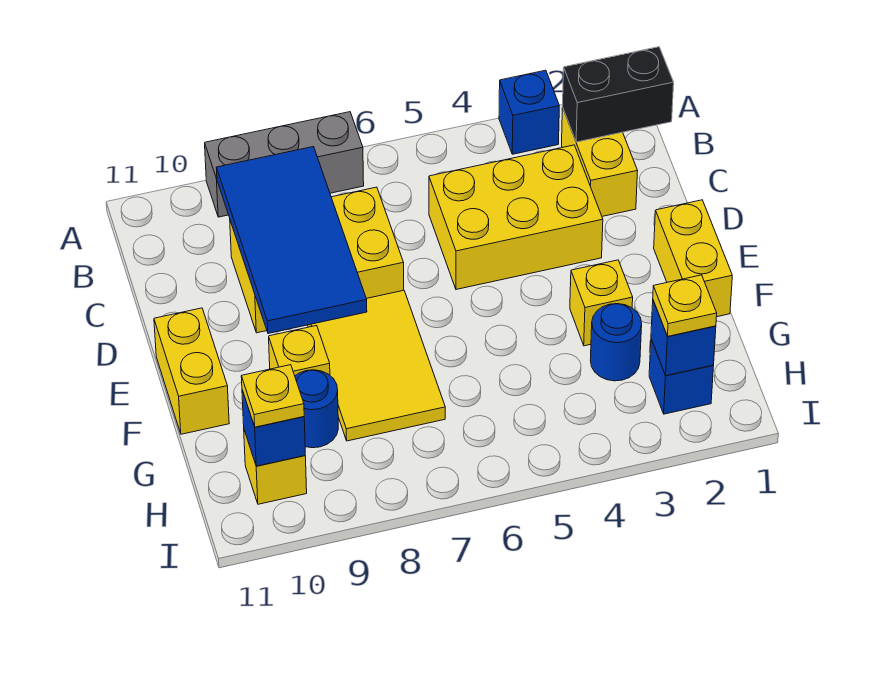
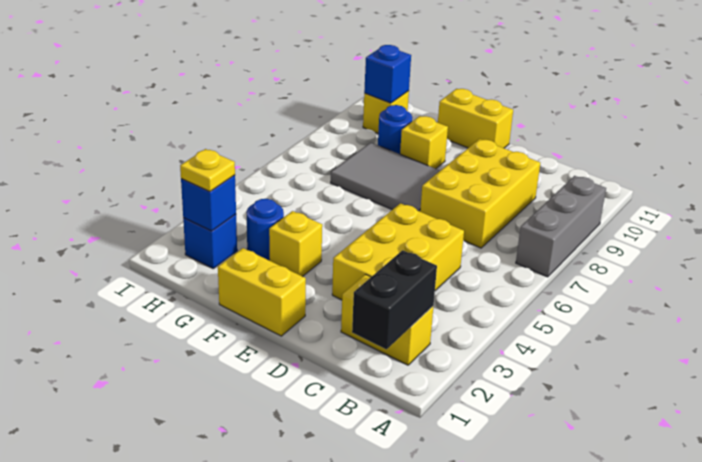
blue brick A3 level 1 -> none
blue tile B8:E9 level 2 -> none
yellow tile E7:G8 level 1 -> grey tile E7:G8 level 1
yellow plate H10 level 3 -> none

